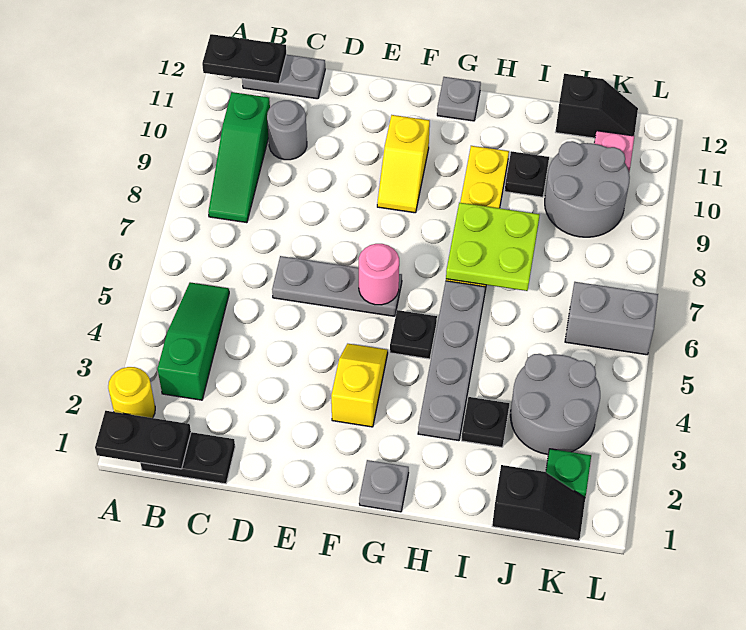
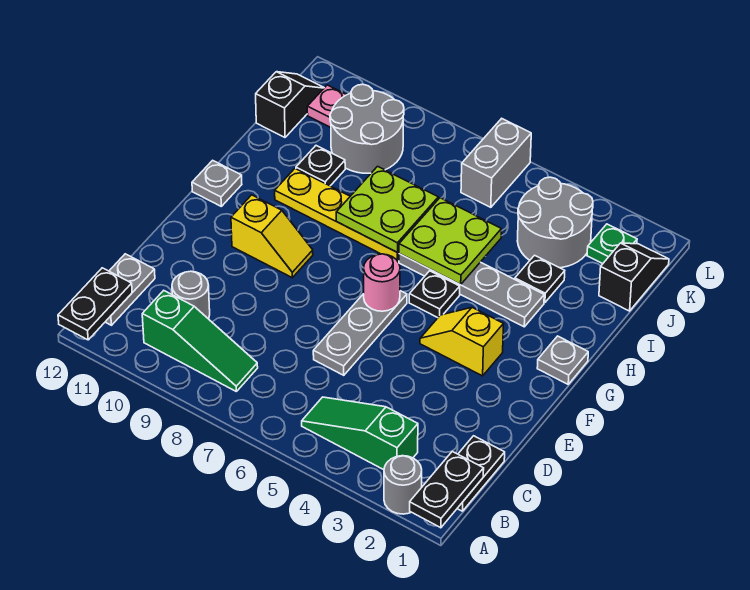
yellow round brick A2 level 1 -> grey round brick A2 level 1
none -> lime plate H5:I6 level 2

